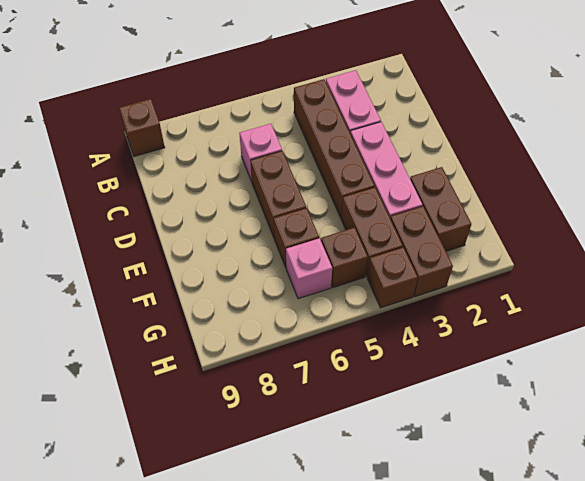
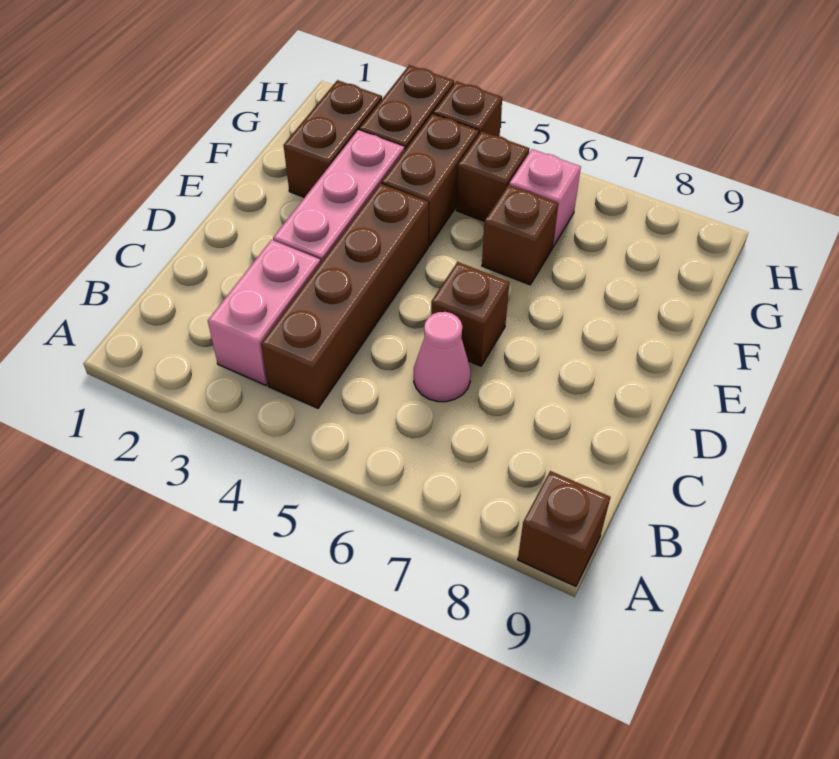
pink brick C6 level 1 -> pink cone C6 level 1
brown brick D6:E6 level 1 -> brown brick D6 level 1

